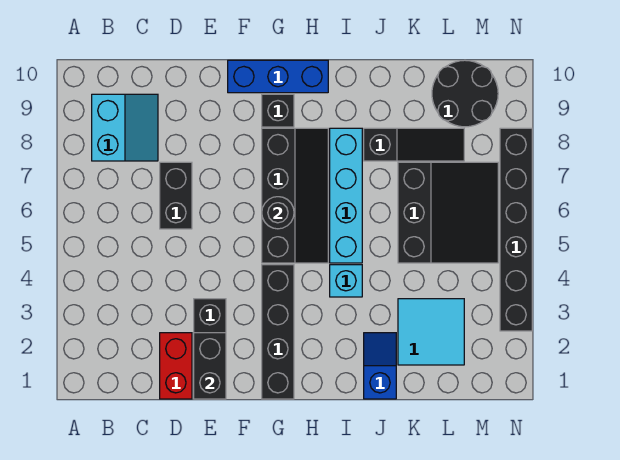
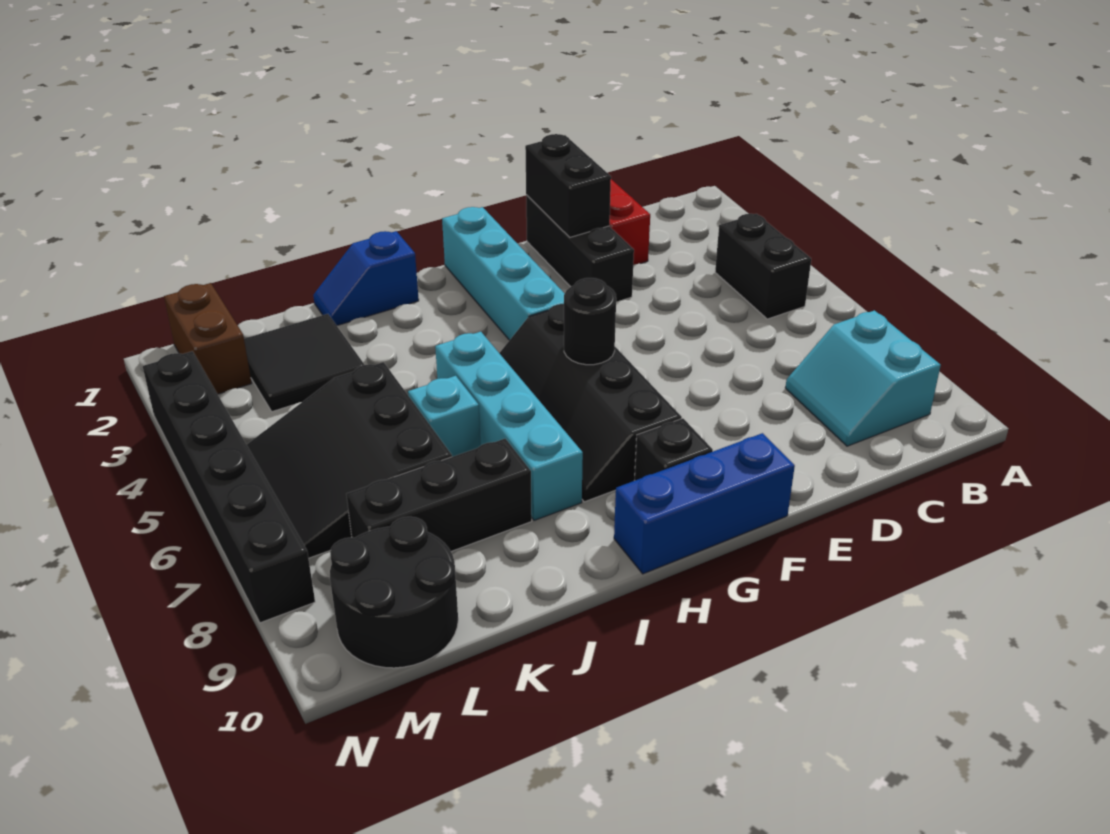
black brick D6:D7 level 1 -> black brick B4:B5 level 1
black brick G1:G4 level 1 -> cyan brick G1:G4 level 1
cyan brick I4 level 1 -> cyan brick J6 level 1
blue slope J1:J2 level 1 top 1 -> blue slope I1:J1 level 1 top I
black slope J8:L8 level 1 top J -> black brick J8:L8 level 1
cyan tile K2:L3 level 1 -> black tile K2:L3 level 1
none -> brown brick M1:M2 level 1

